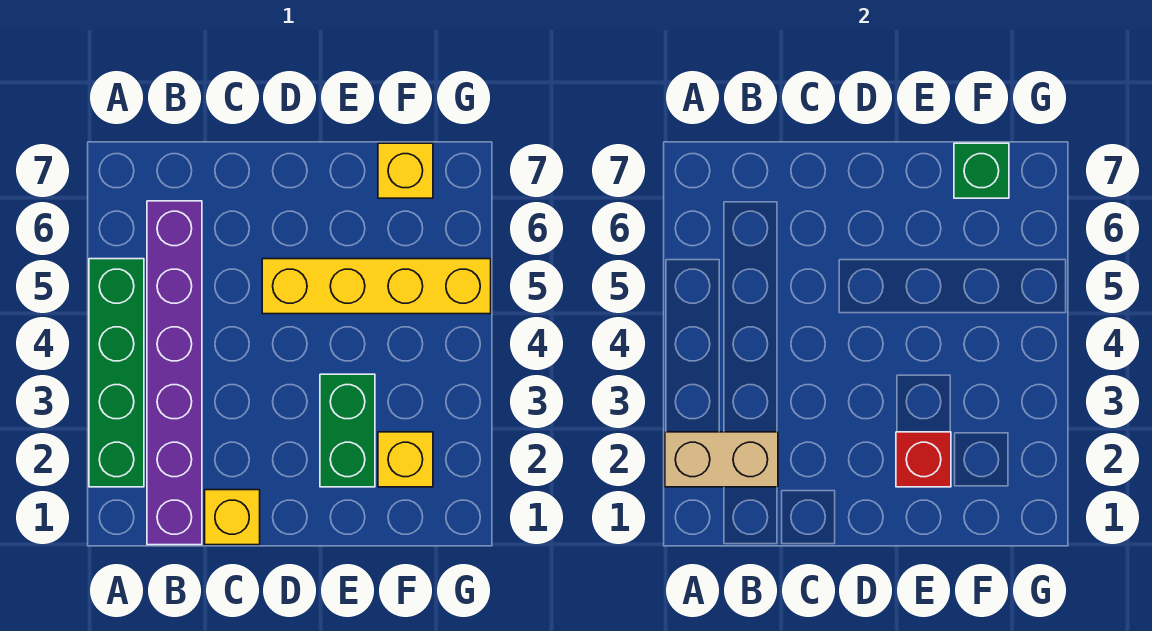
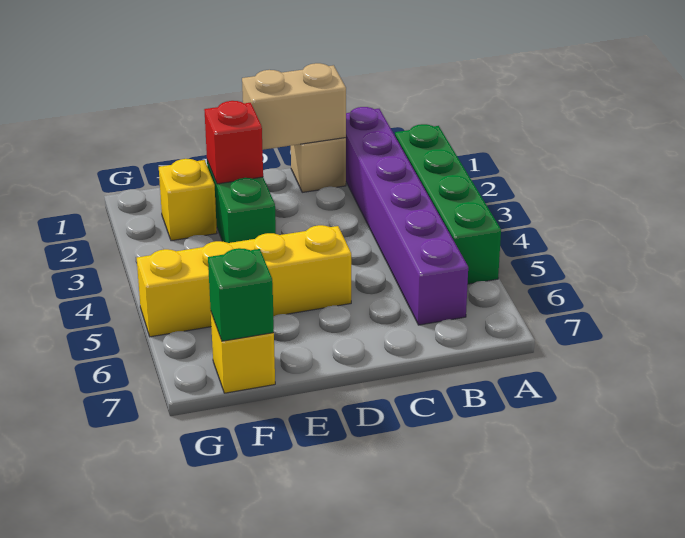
tan brick A2:B2 level 2 -> tan brick C1:D1 level 2
yellow brick C1 level 1 -> tan brick C1 level 1

